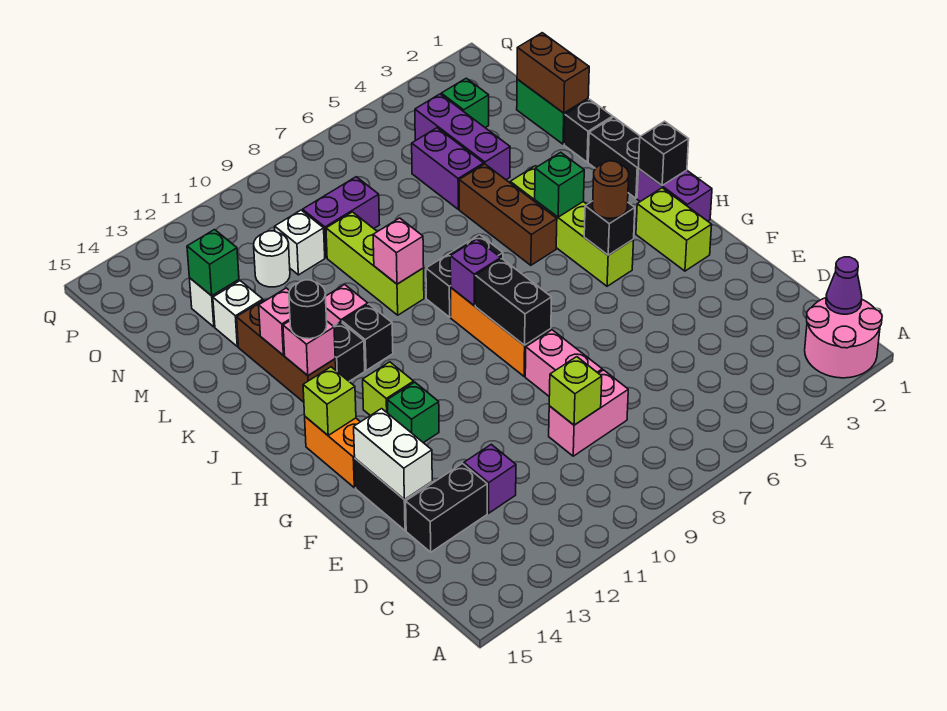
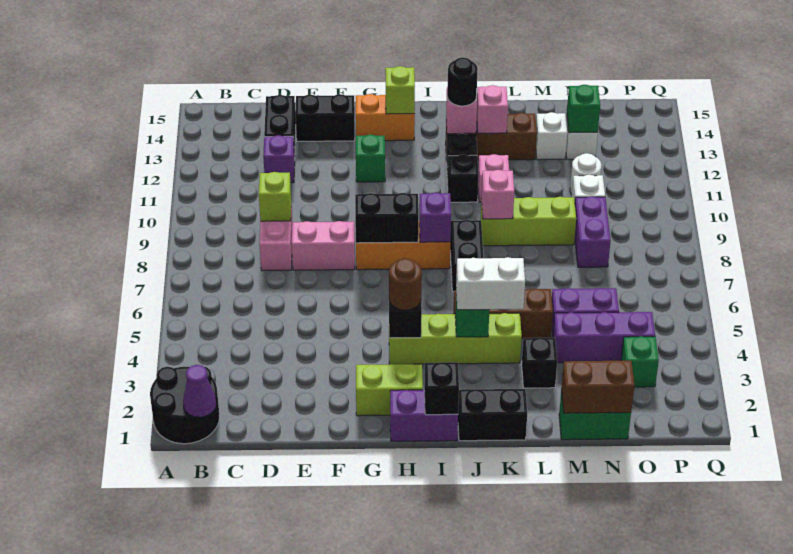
pink round brick A1:B2 level 1 -> black round brick A1:B2 level 1
white brick E14:F14 level 2 -> white brick J4:K4 level 3
lime brick H12 level 1 -> none
black brick L1 level 1 -> black brick L3 level 1

